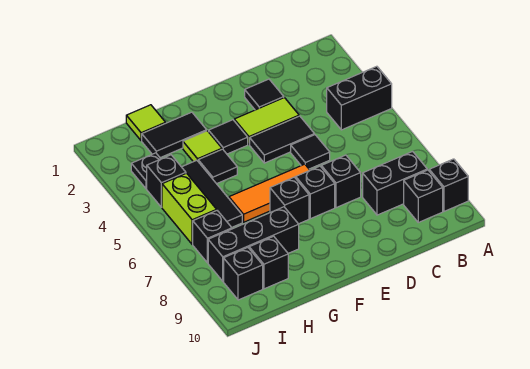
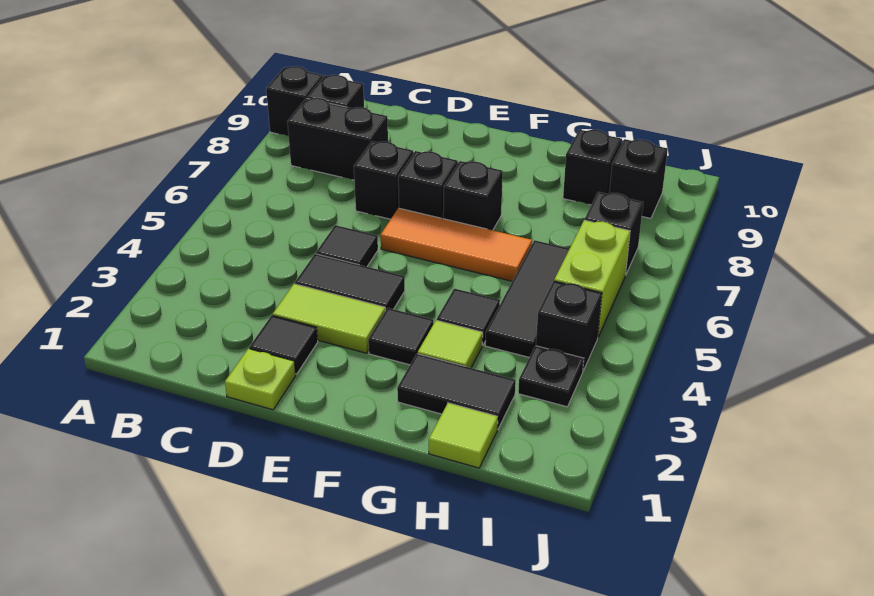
black brick A4:B4 level 1 -> none
none -> lime plate D1 level 1
black brick G8:I8 level 1 -> none

